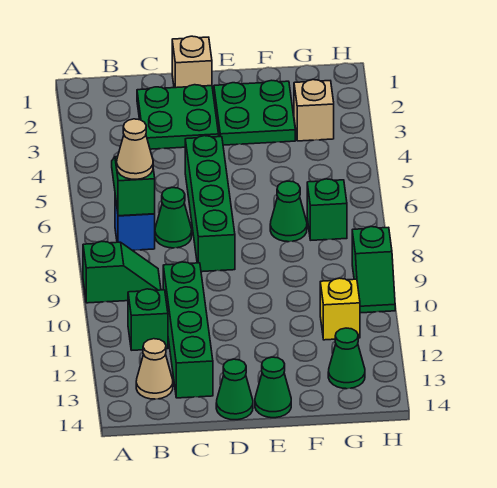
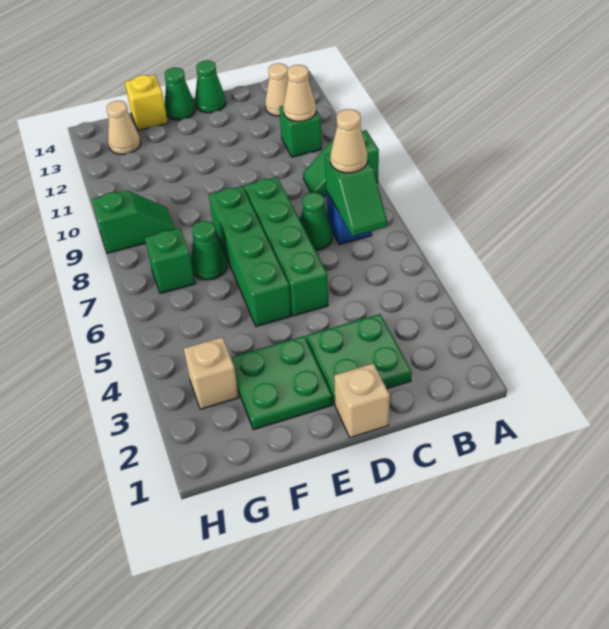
none -> tan cone B11 level 2
green brick C10:C13 level 1 -> green brick E5:E8 level 1
yellow brick G11 level 1 -> yellow brick F14 level 1
green cone G13 level 1 -> tan cone G13 level 1
green slope H9:H10 level 1 top 9 -> green slope G9:H9 level 1 top H

